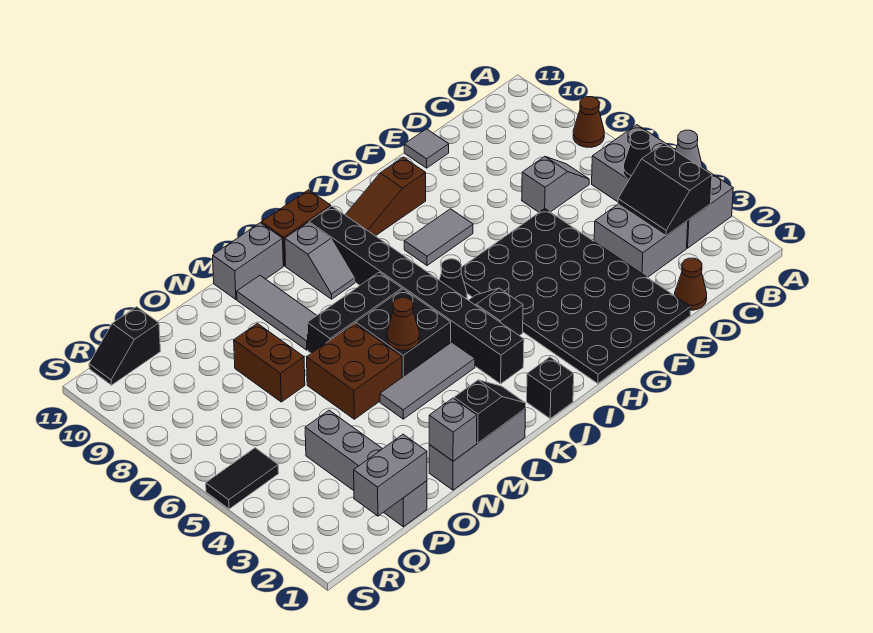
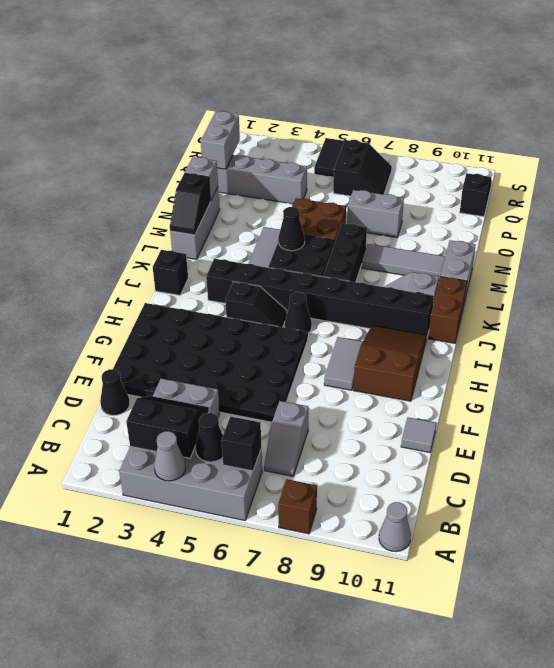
brown cone A8 level 1 -> brown brick A8 level 1
none -> grey cone A11 level 1
none -> black brick B6 level 2
brown cone D1 level 1 -> black cone D1 level 1
brown slope G10:I10 level 1 top G -> brown slope G9:I10 level 1 top G
brown cone L5 level 2 -> black cone L5 level 2
brown brick O7:O8 level 1 -> grey brick O7:O8 level 1
none -> black slope Q6:R7 level 1 top 6

